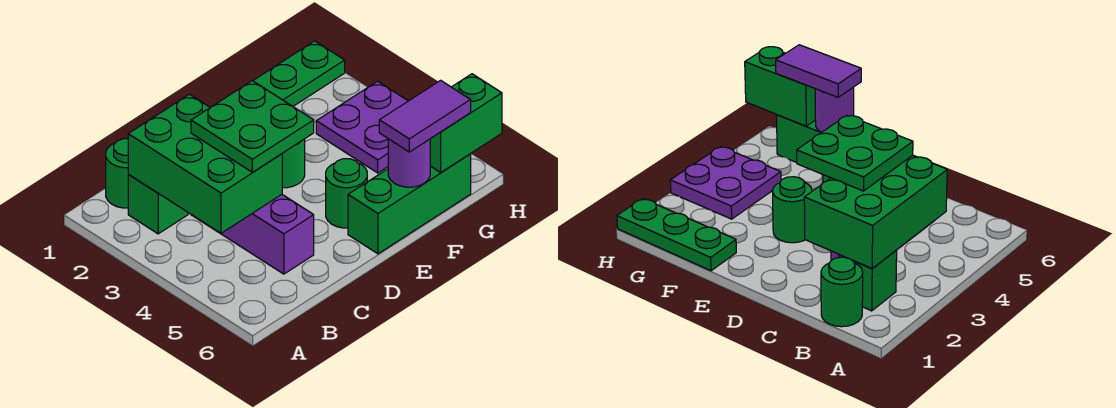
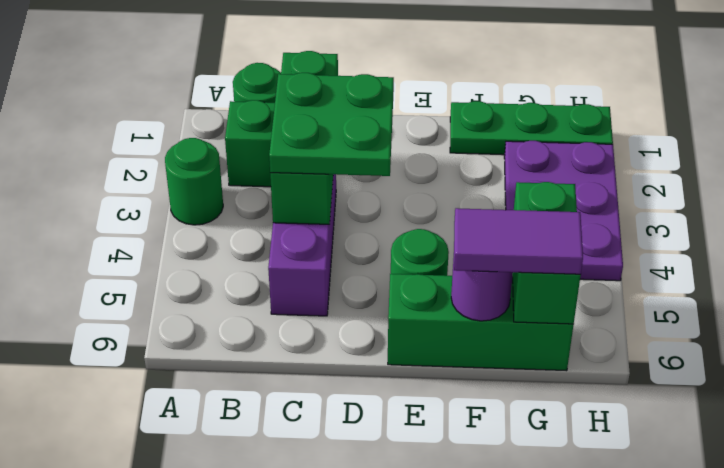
green brick B2:C4 level 2 -> green brick C2:C4 level 2
green round brick E3 level 1 -> green round brick A3 level 1
purple plate G3:H4 level 1 -> purple plate G2:H4 level 1
green brick G6:H6 level 2 -> green brick G5:G6 level 2

